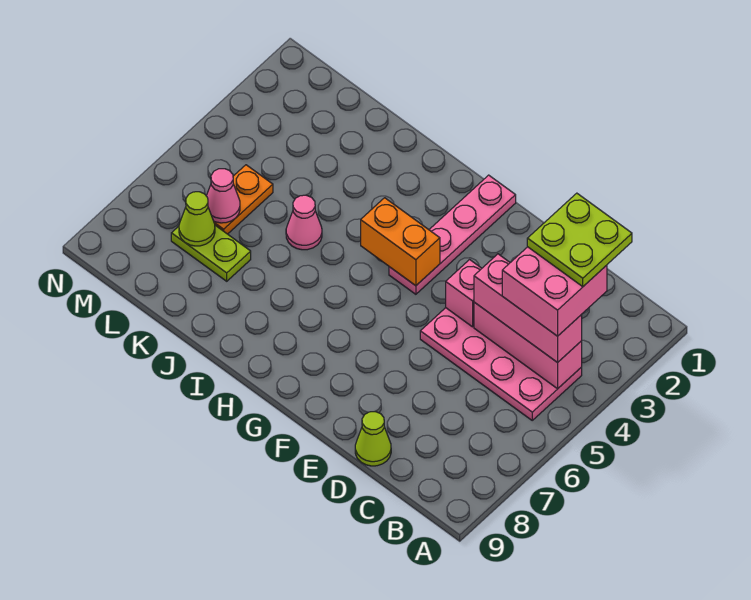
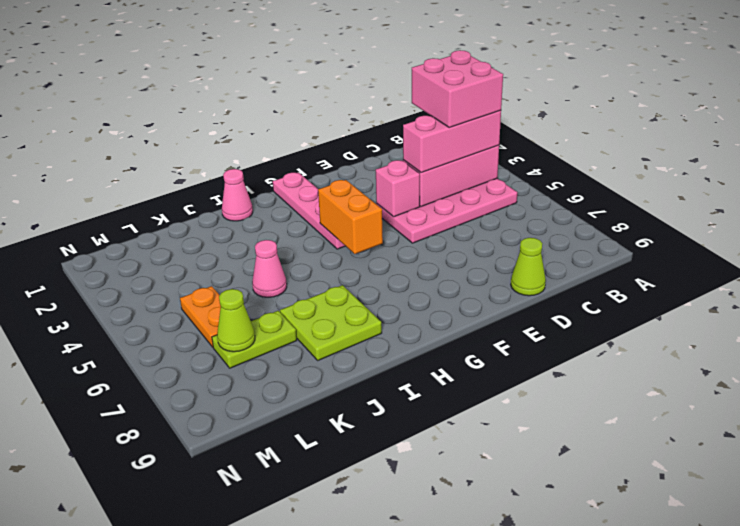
lime plate B2:C3 level 5 -> lime plate I7:J8 level 1
orange brick G4:H4 level 2 -> orange brick G4:G5 level 2
pink cone L6 level 2 -> pink cone I1 level 1

